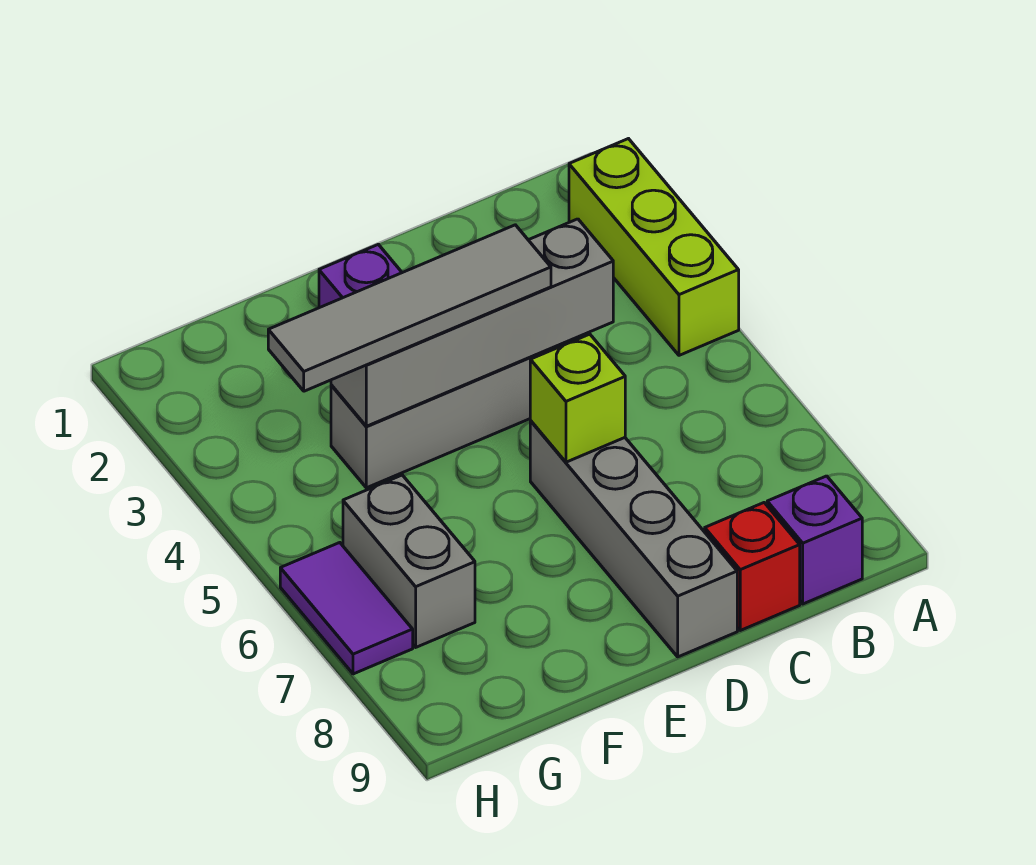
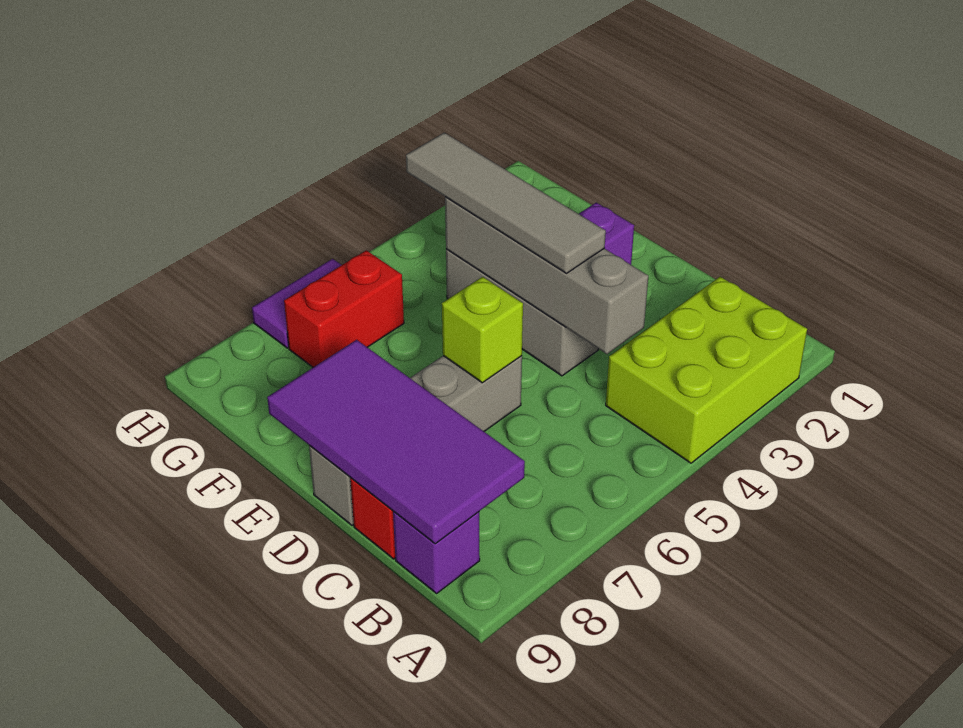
lime brick A2:A4 level 1 -> lime brick A2:B4 level 1
none -> purple tile B8:E9 level 2
grey brick G6:G7 level 1 -> red brick G6:G7 level 1

